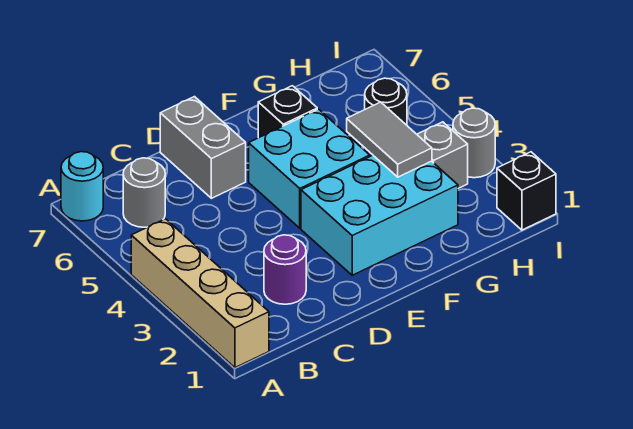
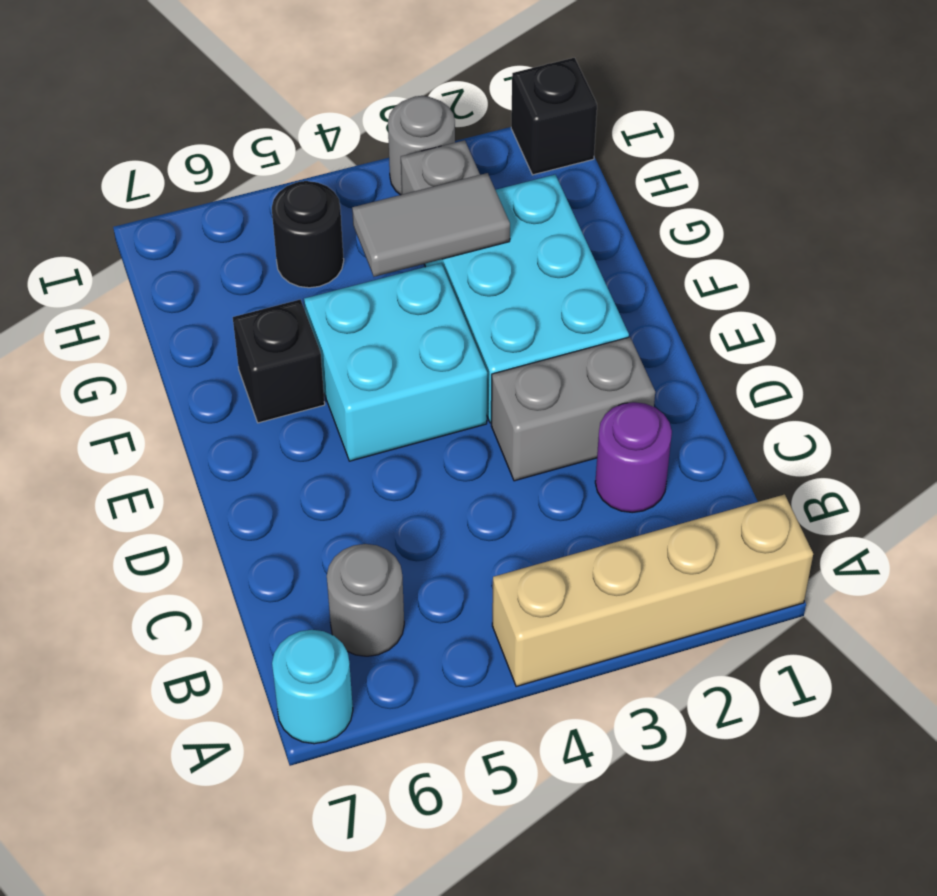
grey brick D6:D7 level 1 -> grey brick D2:D3 level 1

